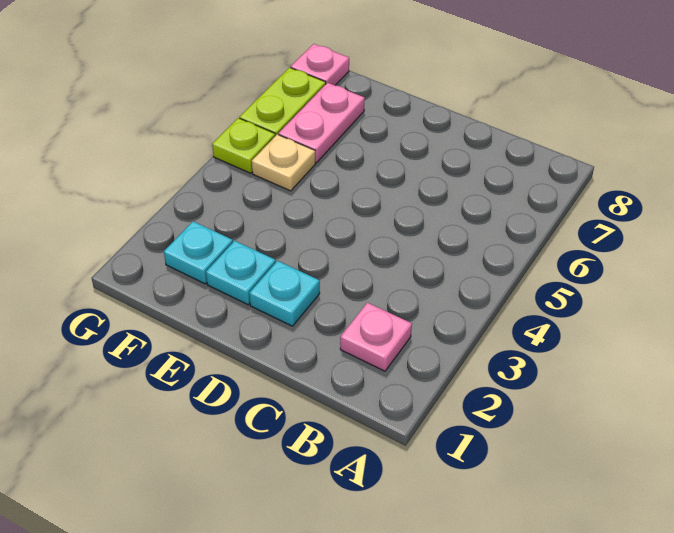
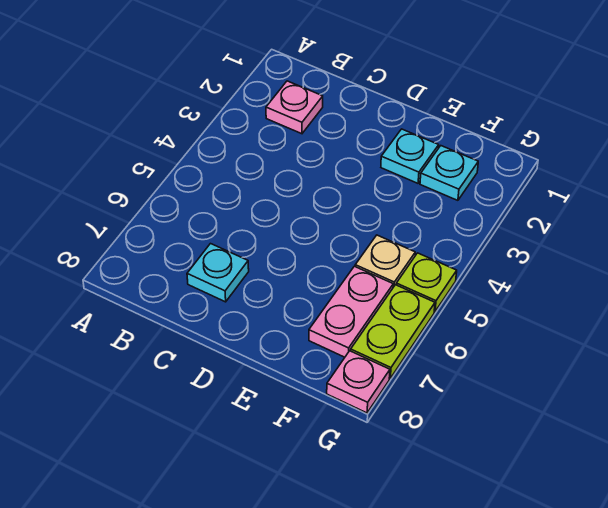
cyan plate D2 level 1 -> cyan plate C7 level 1

